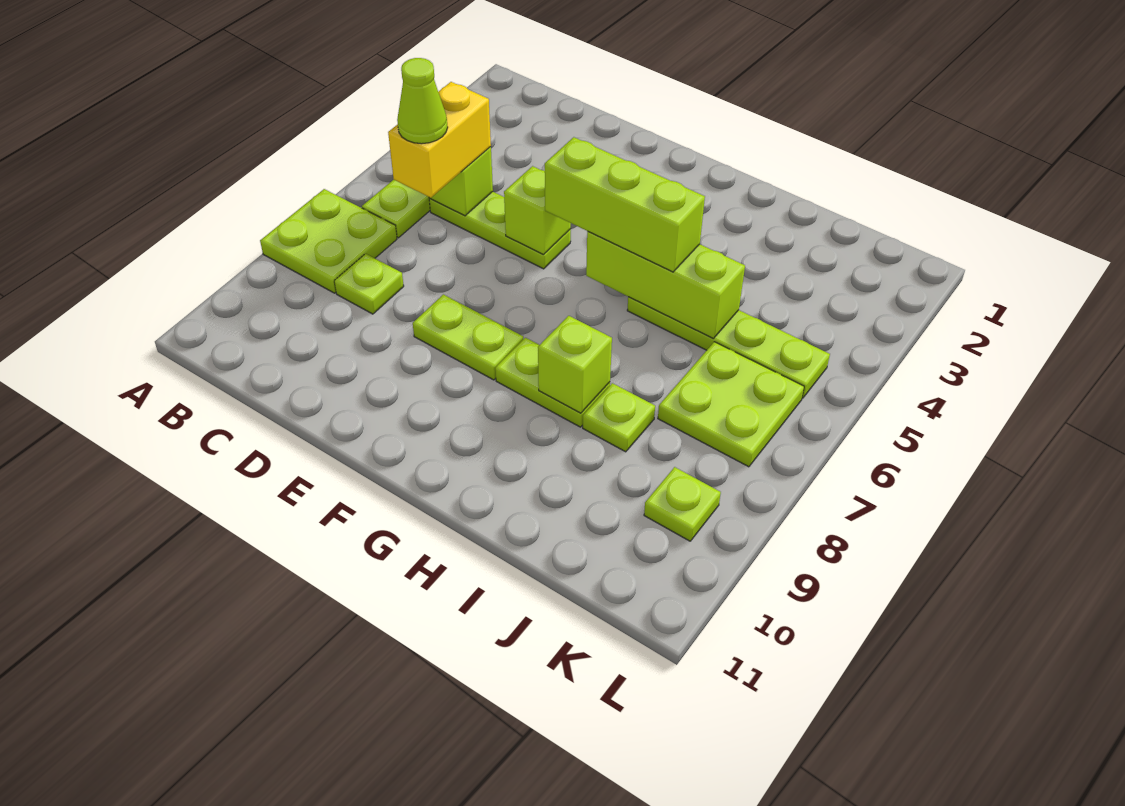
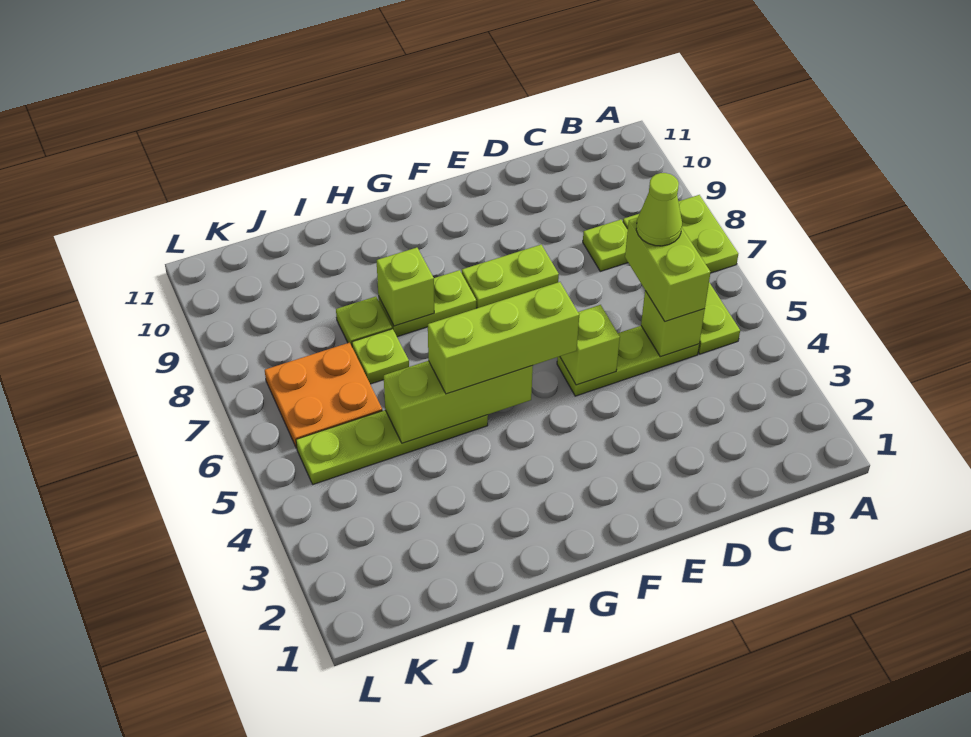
yellow brick C5:C6 level 3 -> lime brick C5:C6 level 3
lime plate J6:K7 level 1 -> orange plate J6:K7 level 1
lime plate K9 level 1 -> lime plate I7 level 1

